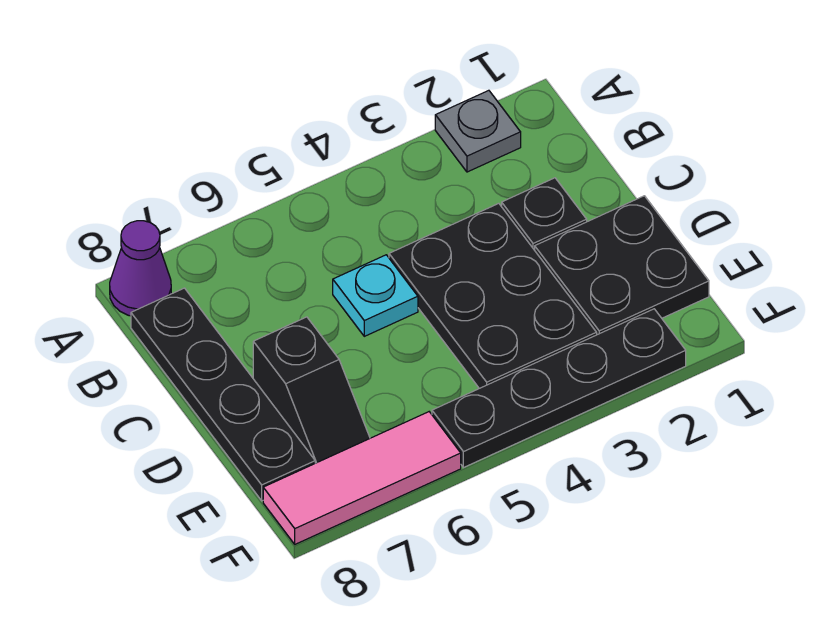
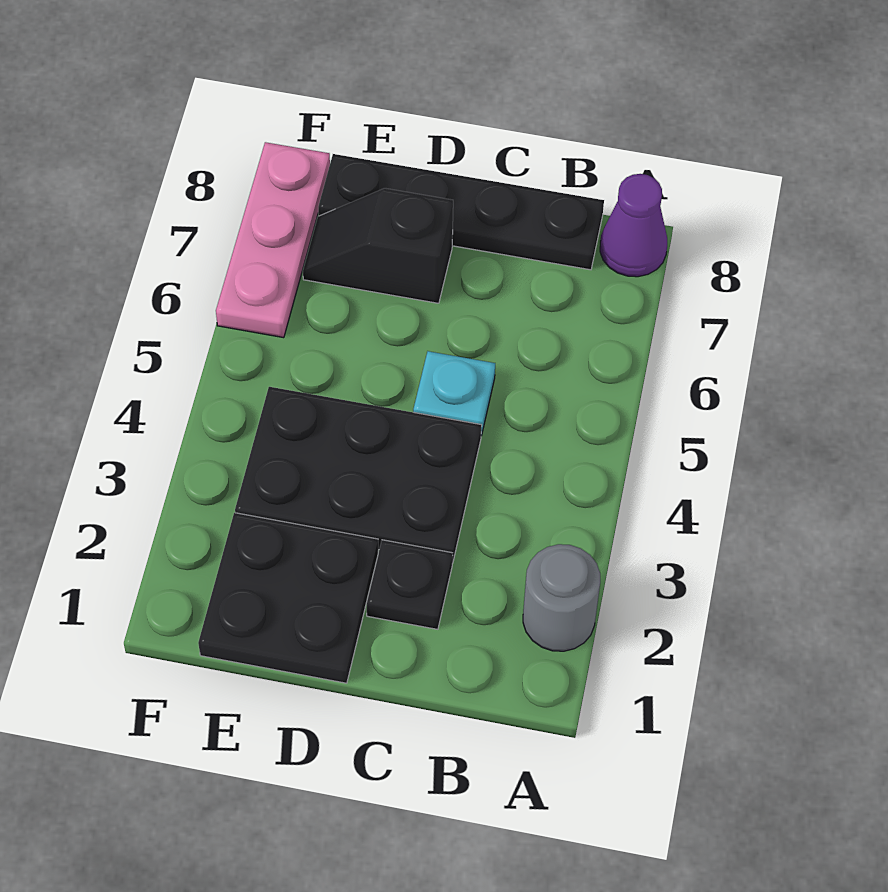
grey plate A2 level 1 -> grey round brick A2 level 1
black plate F2:F5 level 1 -> none
pink tile F6:F8 level 1 -> pink plate F6:F8 level 1

